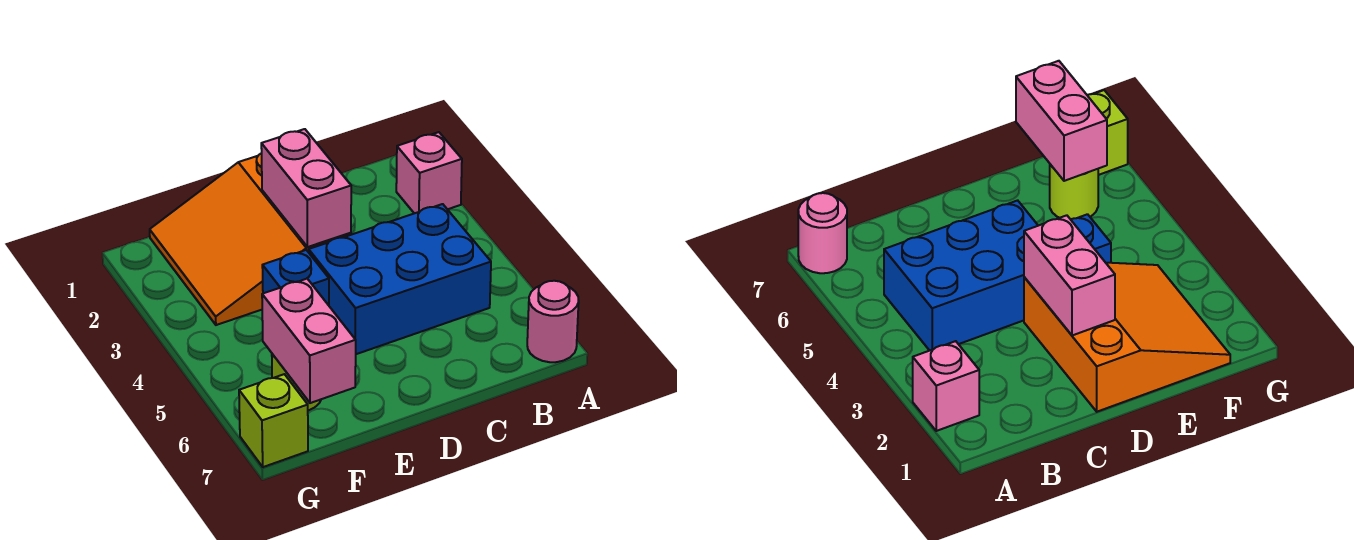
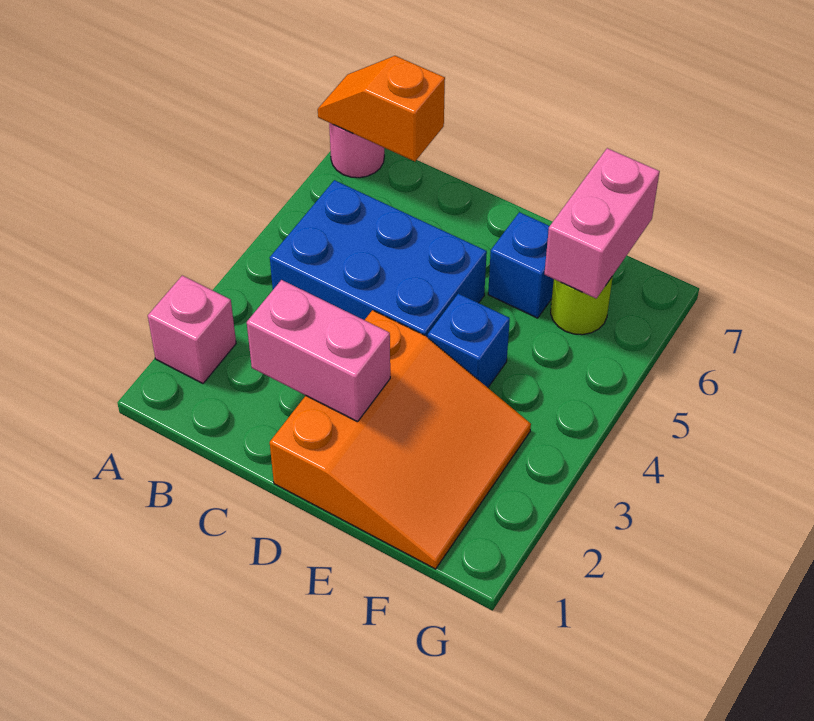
none -> orange slope A7:B7 level 2 top B
pink brick D2:D3 level 2 -> pink brick C2:D2 level 2
none -> blue brick E6 level 1
lime brick G7 level 1 -> none

